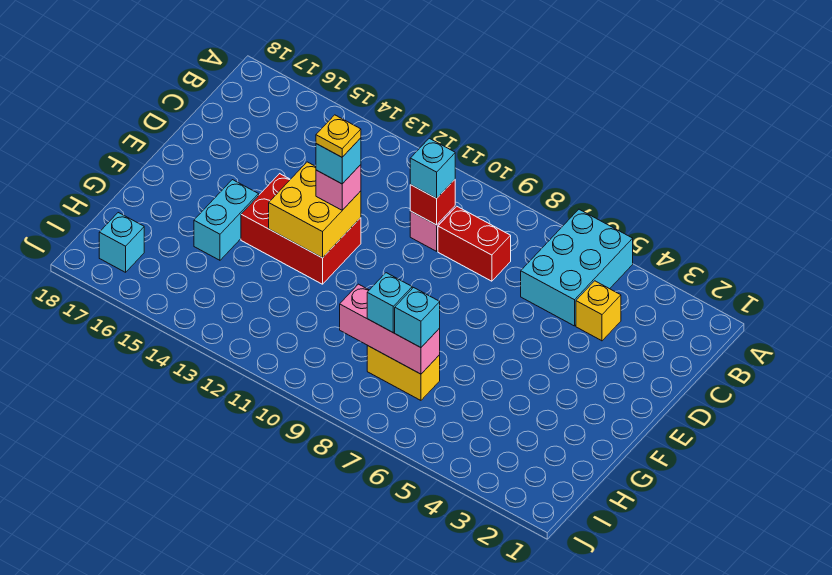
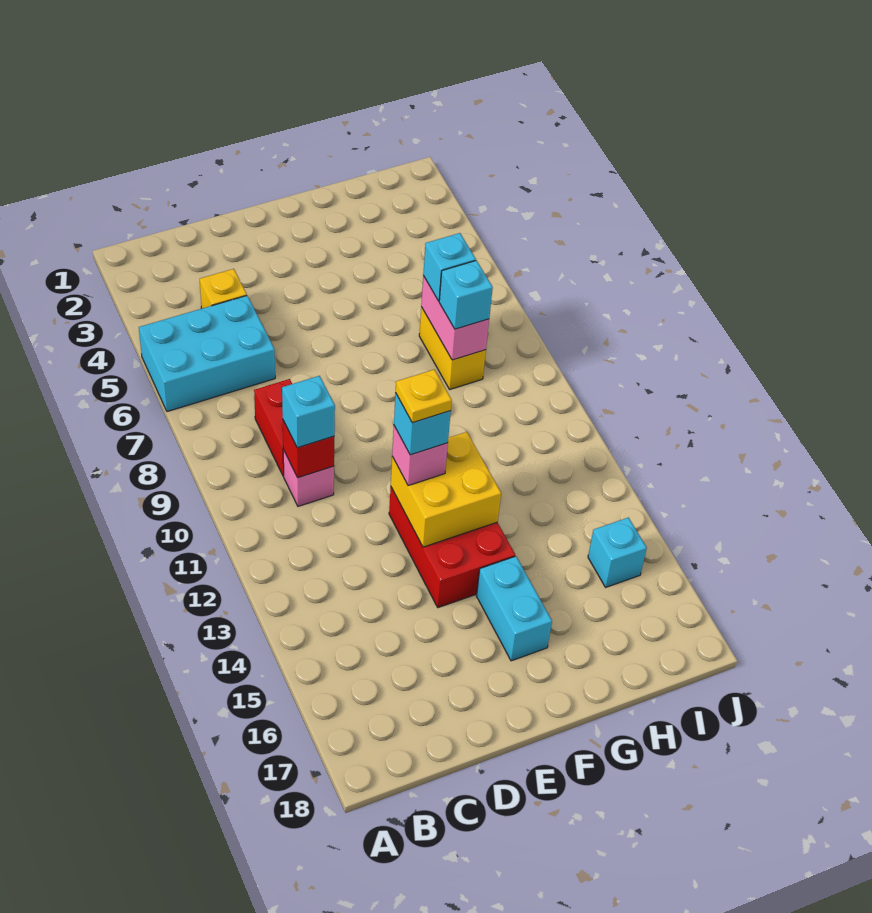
cyan brick F15:G15 level 1 -> cyan brick F15:F16 level 1
pink brick H7:H9 level 2 -> pink brick H7:H8 level 2
cyan brick I17 level 1 -> cyan brick I15 level 1

